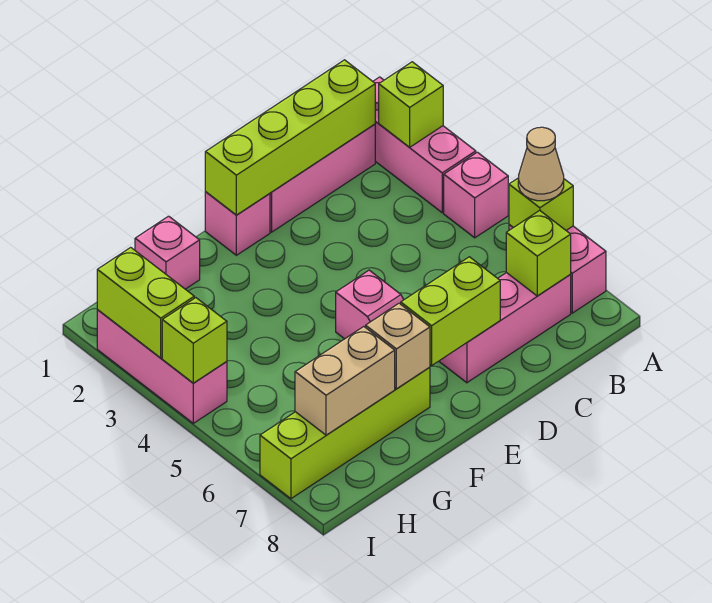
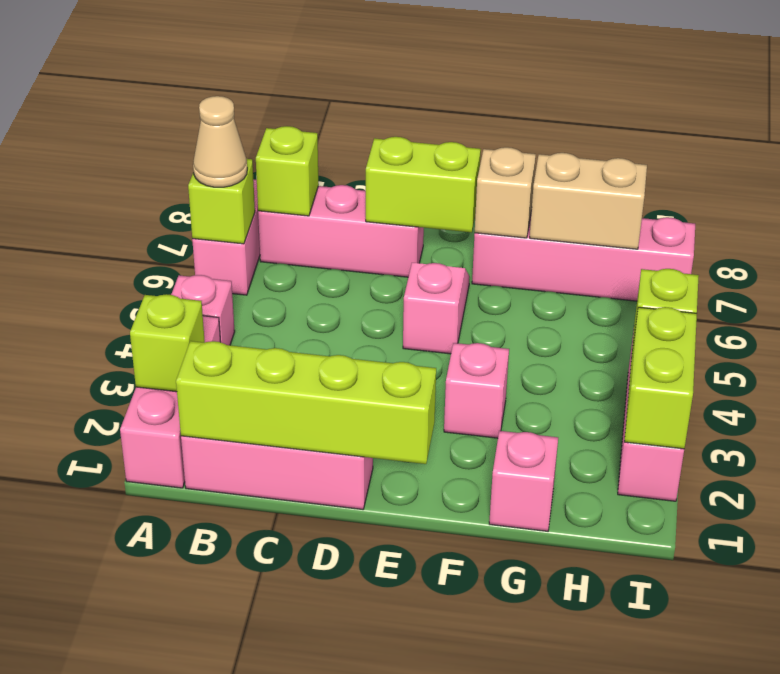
pink brick E1 level 1 -> pink brick F3 level 1
lime brick F7:I7 level 1 -> pink brick F7:I7 level 1

